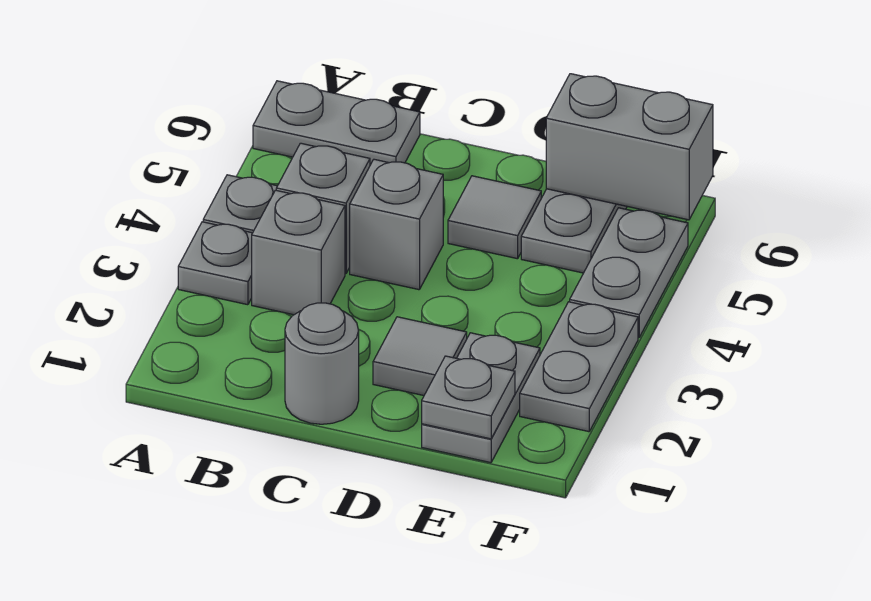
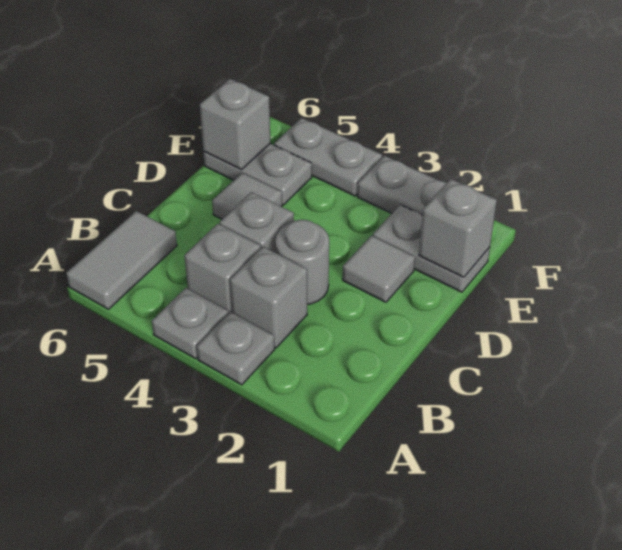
grey plate A6:B6 level 1 -> grey tile A6:B6 level 1
grey round brick C1 level 1 -> grey round brick C3 level 1
grey plate E1 level 2 -> grey brick E1 level 2
grey brick E6:F6 level 2 -> grey brick E6 level 2

